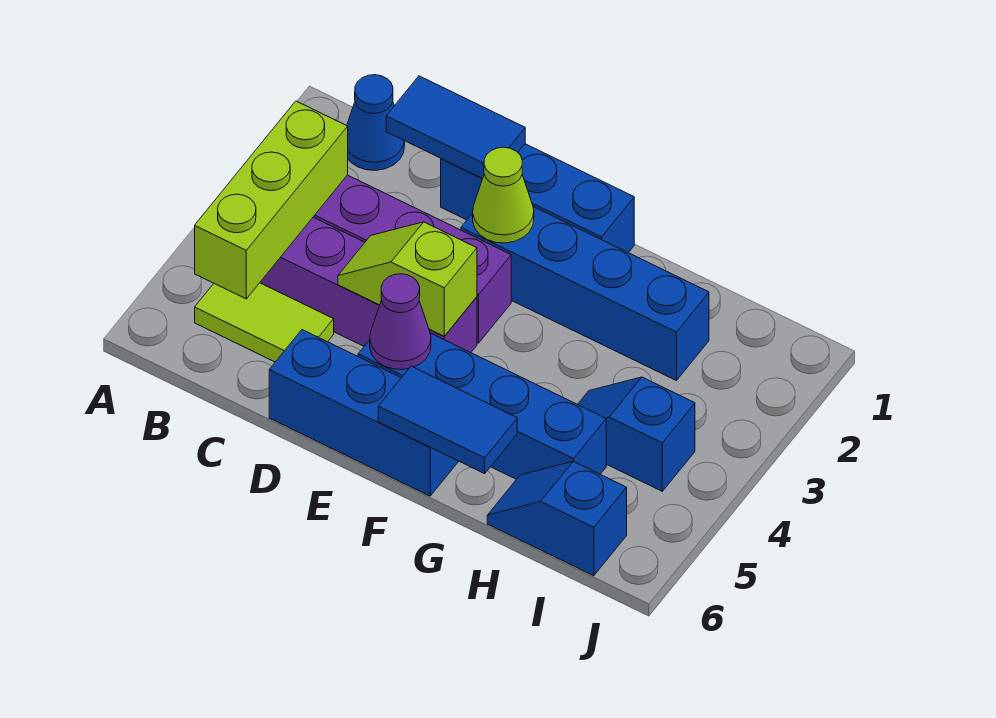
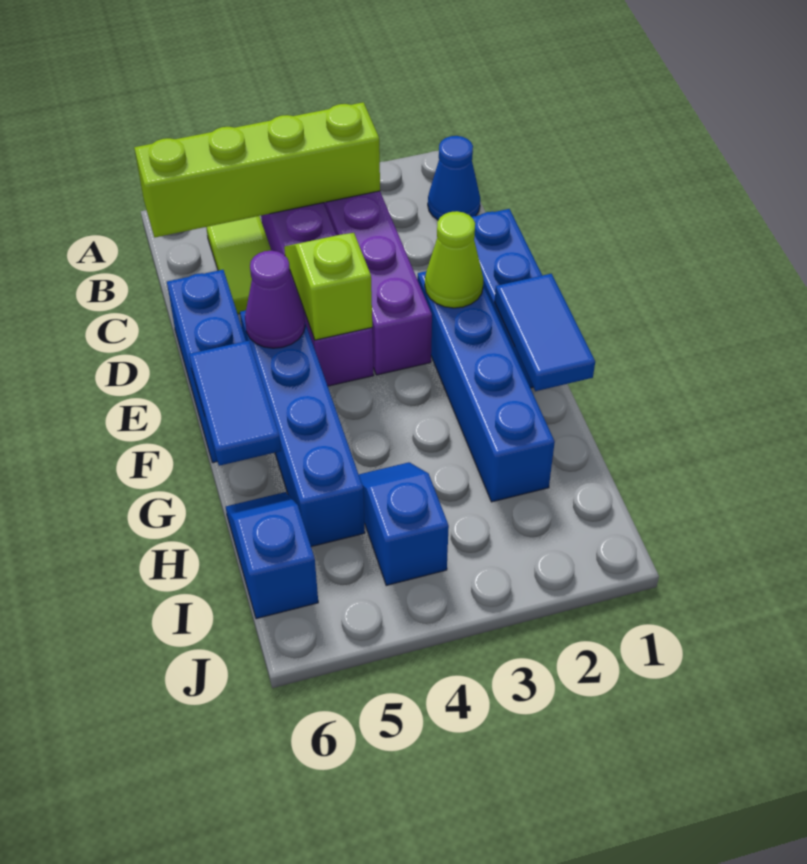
lime brick B3:B5 level 2 -> lime brick B3:B6 level 2
blue tile C1:D1 level 2 -> blue tile F1:G1 level 2

